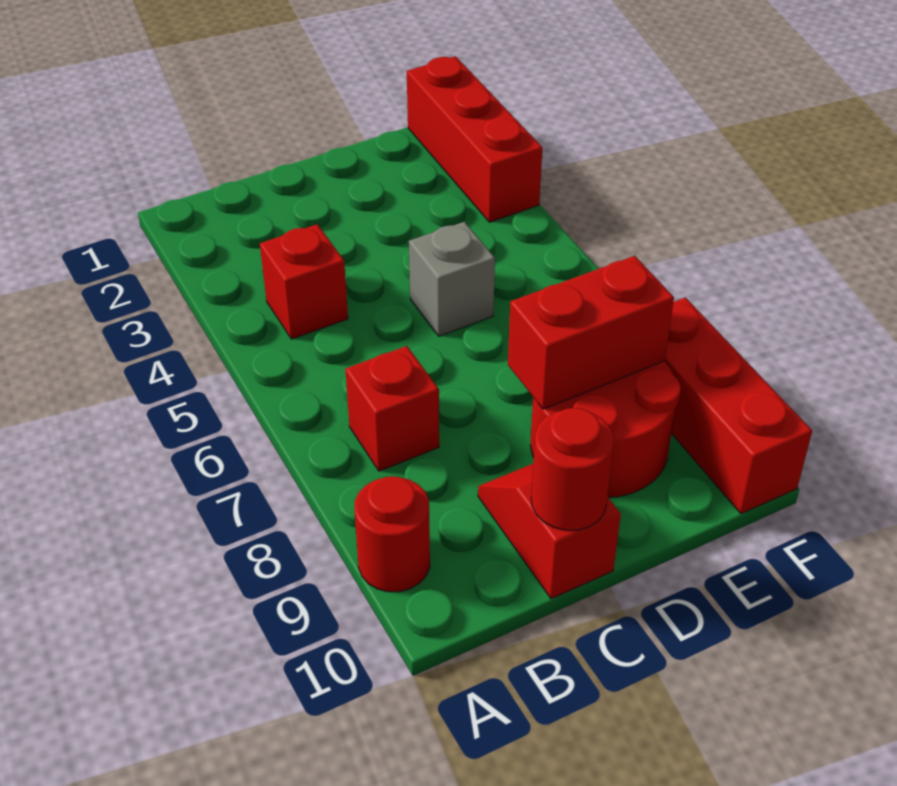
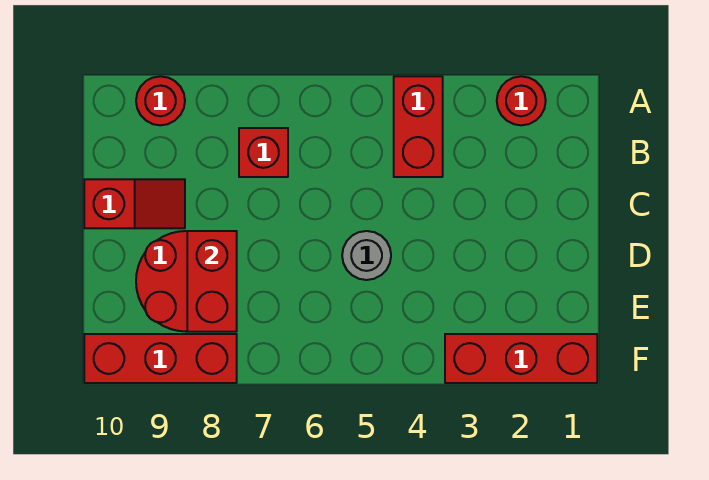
red brick B4 level 1 -> red brick A4:B4 level 1
red round brick C10 level 2 -> red round brick A2 level 1
grey brick D5 level 1 -> grey round brick D5 level 1

